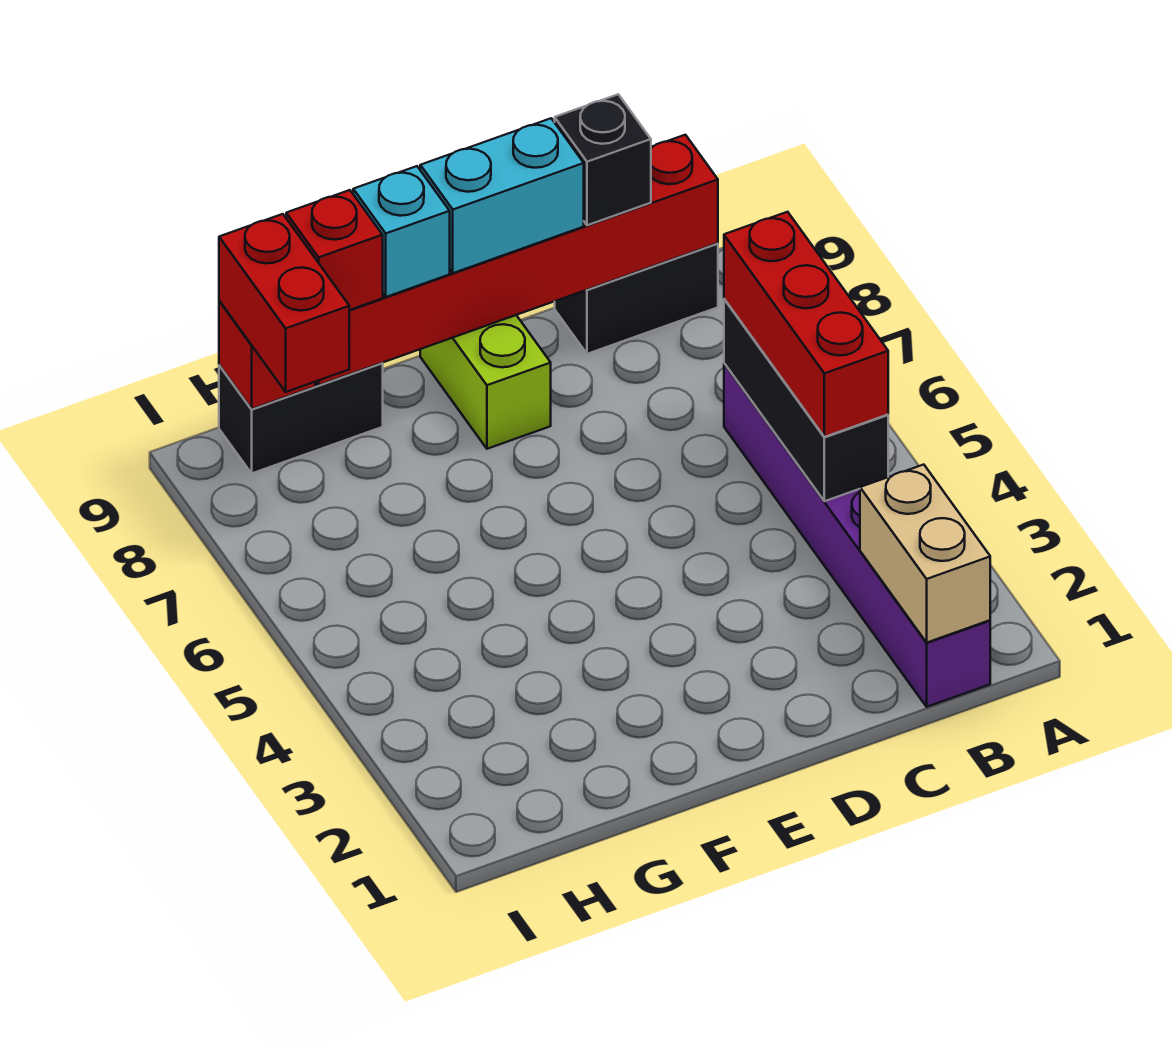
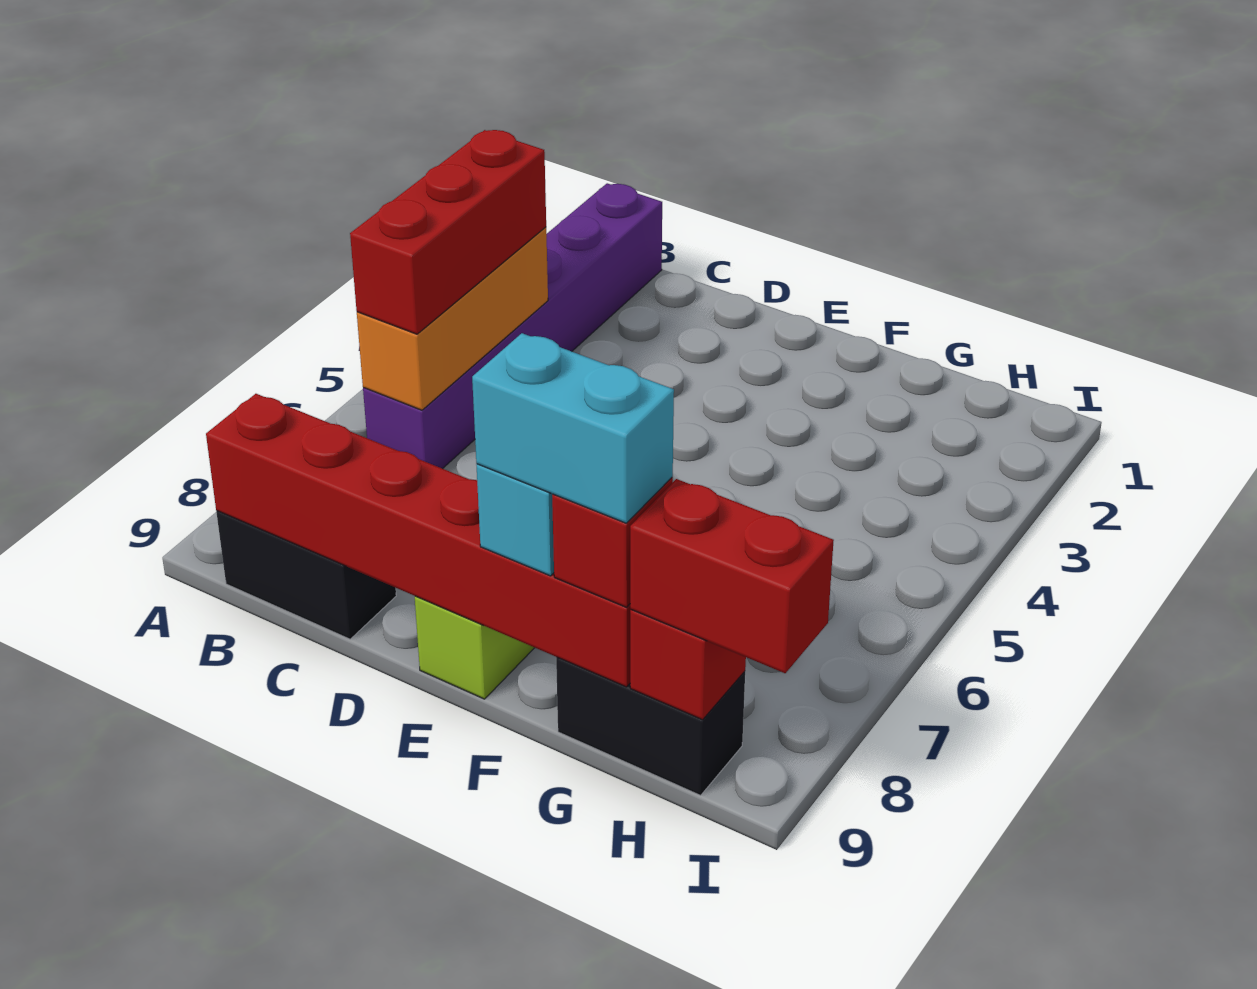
tan brick B1:B2 level 2 -> none
black brick B4:B6 level 2 -> orange brick B4:B6 level 2
black brick C9 level 3 -> none
cyan brick D9:E9 level 3 -> cyan brick F9:G9 level 4
red brick H8:H9 level 3 -> red brick H9:I9 level 3

